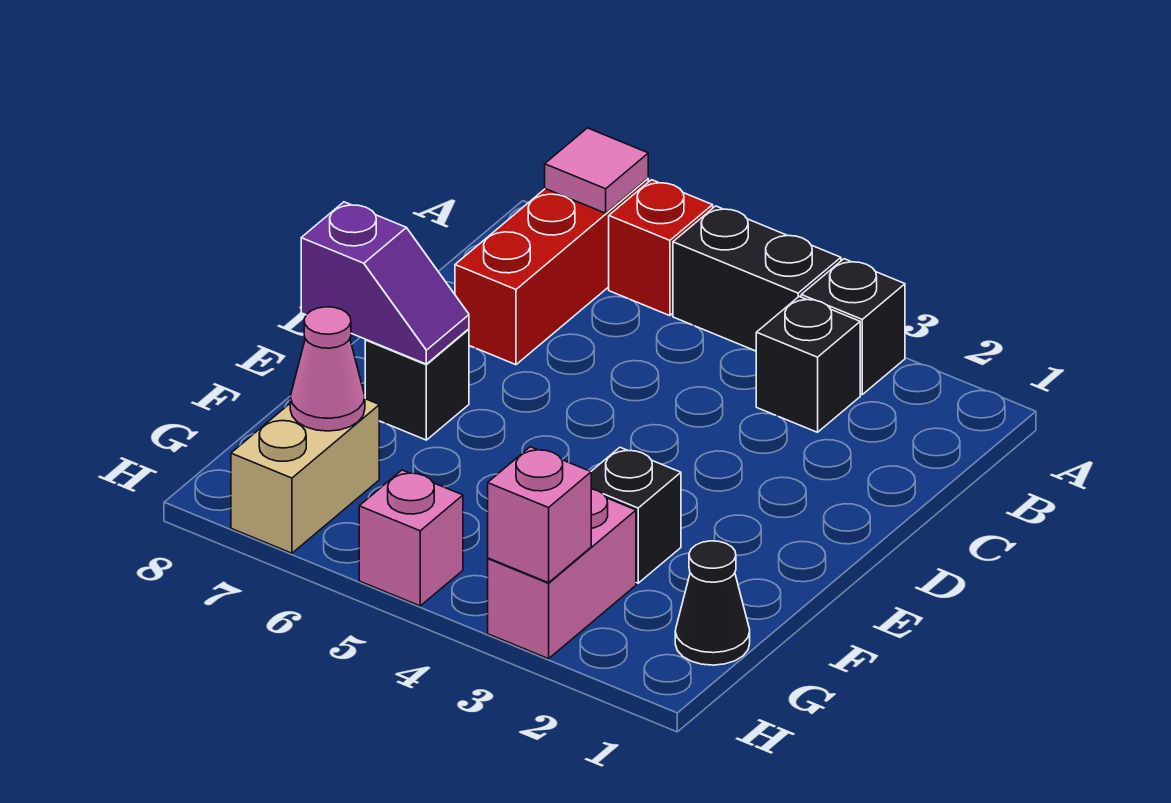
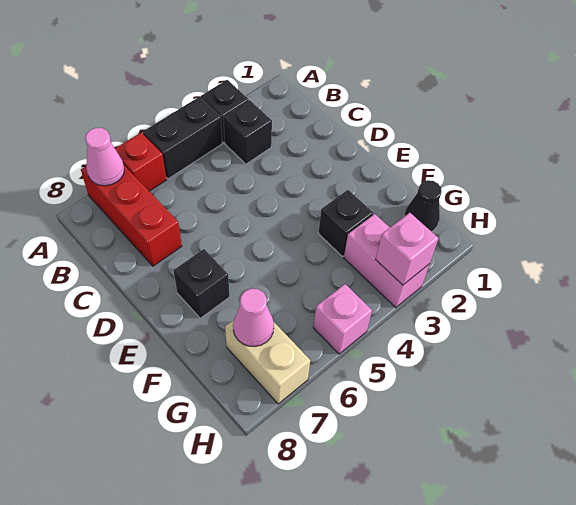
pink tile A7 level 2 -> pink cone A7 level 2
purple slope E7:E8 level 2 top 8 -> none

